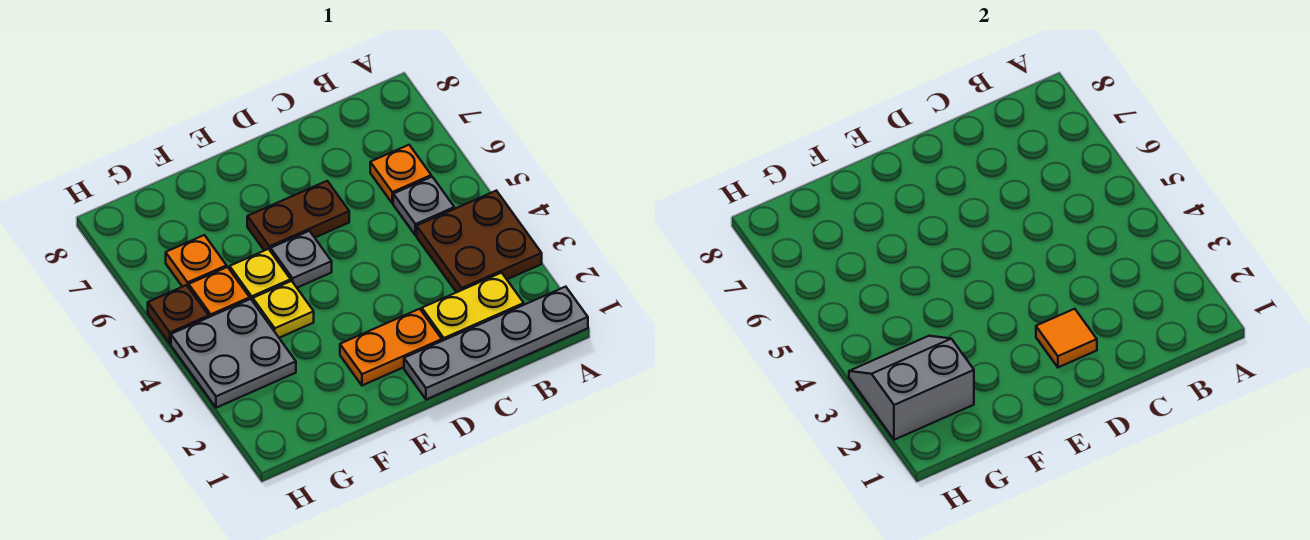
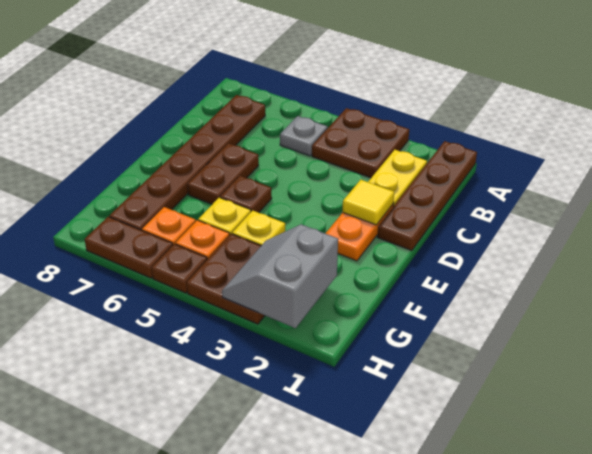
grey plate A1:D1 level 1 -> brown plate A1:D1 level 1
orange plate B6 level 1 -> none
none -> brown plate B7:G7 level 1
orange tile D2 level 2 -> yellow tile D2 level 2
grey plate E5 level 1 -> brown plate E5 level 1
grey plate G3:H4 level 1 -> brown plate G3:H4 level 1
none -> brown plate H6:H7 level 1

